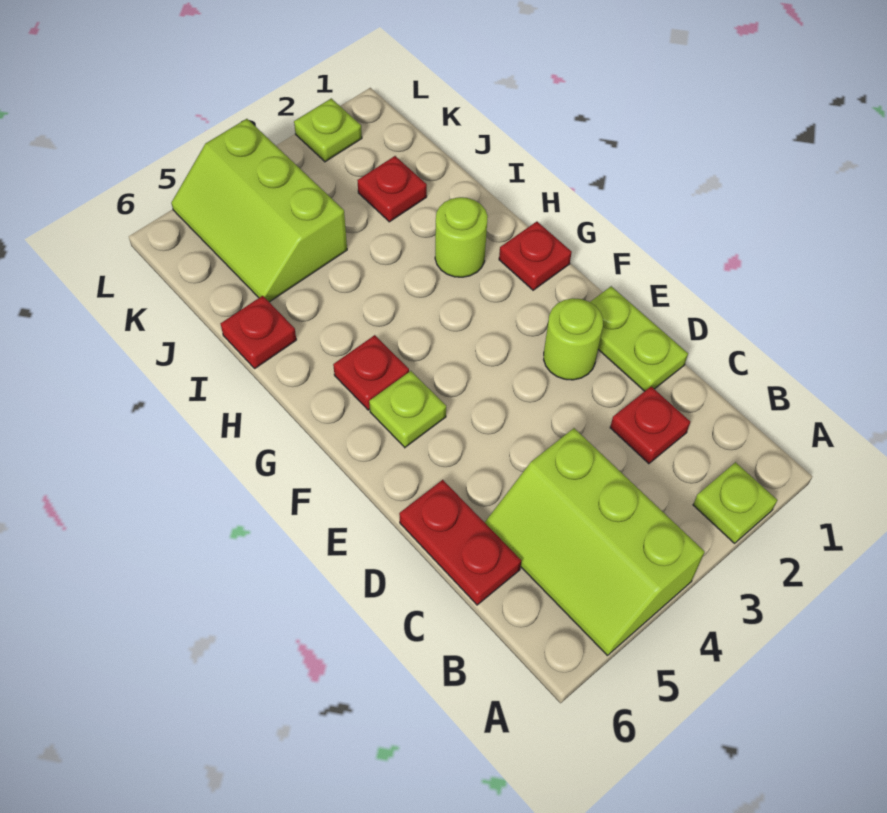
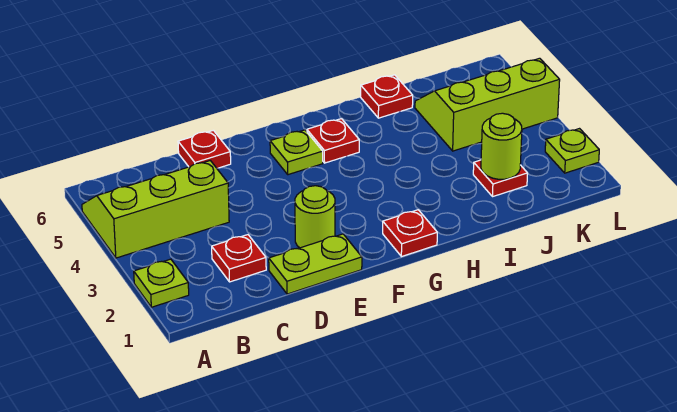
red plate C6:D6 level 1 -> red plate D6 level 1
lime round brick H2 level 1 -> lime round brick J2 level 2

